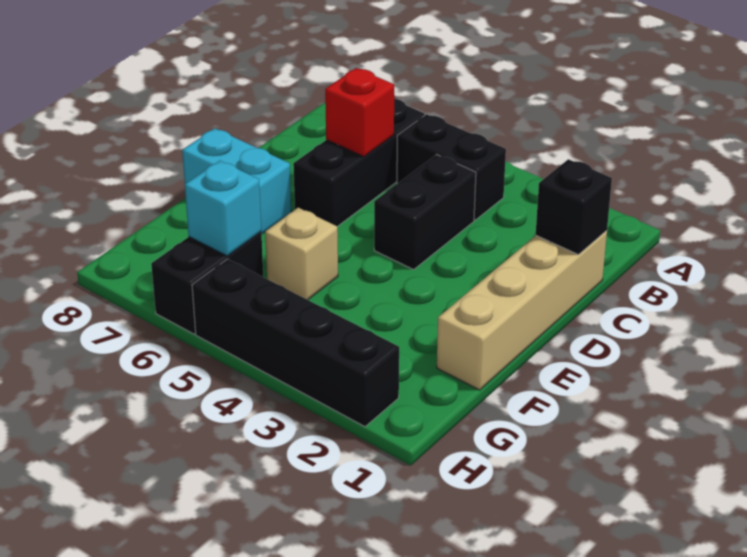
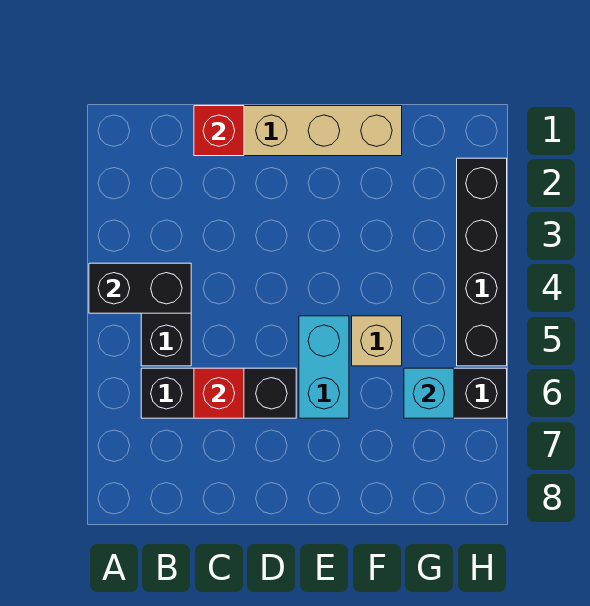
black brick C1 level 2 -> red brick C1 level 2
black brick C4:D4 level 1 -> black brick A4:B4 level 2
cyan brick E7:E8 level 1 -> cyan brick E5:E6 level 1

